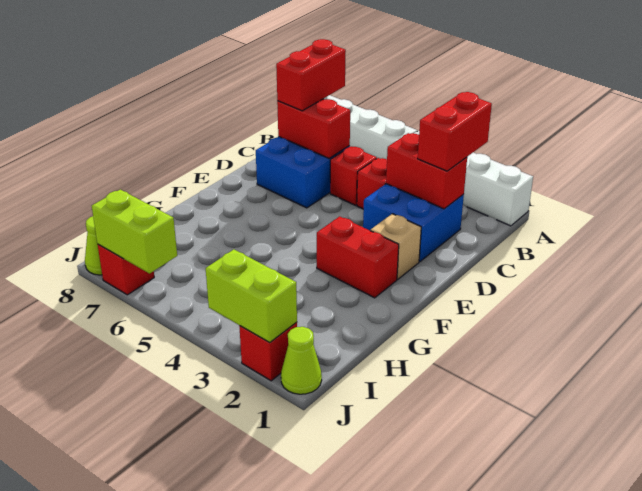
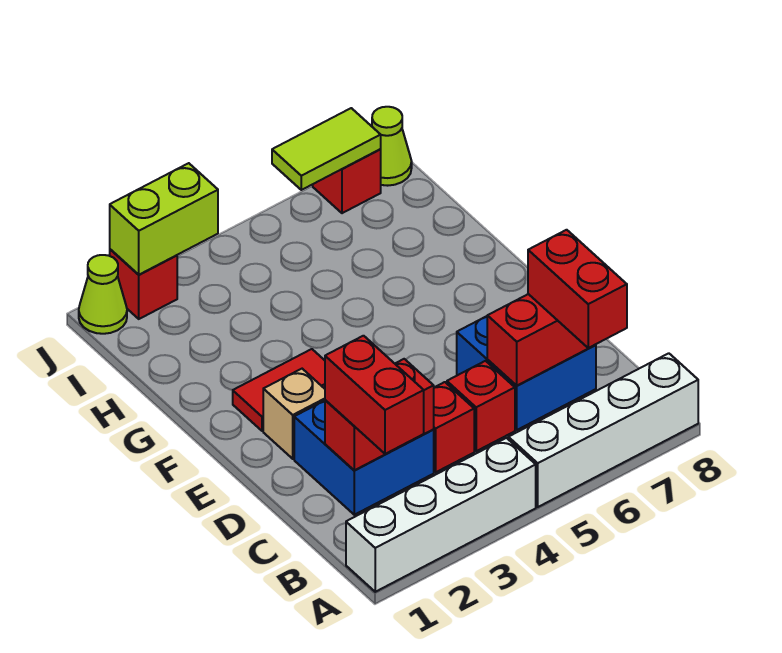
red brick F2:F3 level 1 -> red tile F2:F3 level 1
lime brick J6:J7 level 2 -> lime tile J6:J7 level 2

